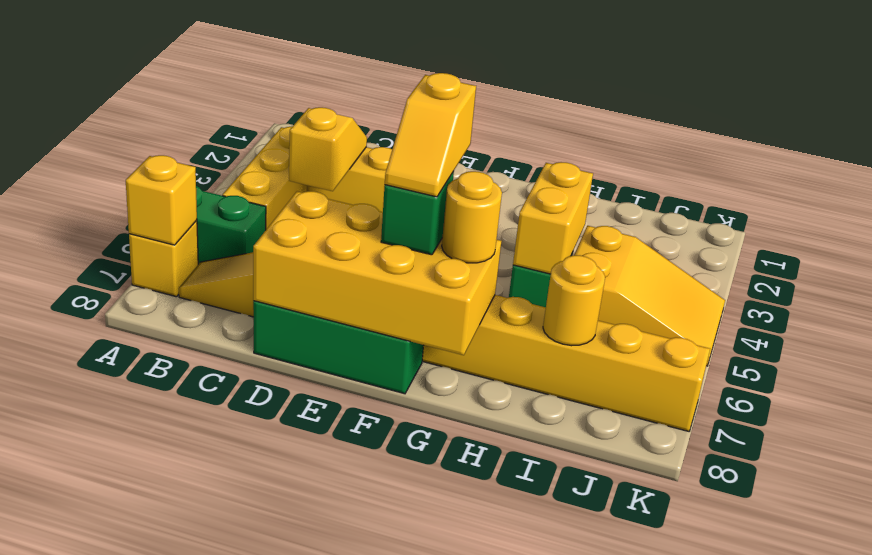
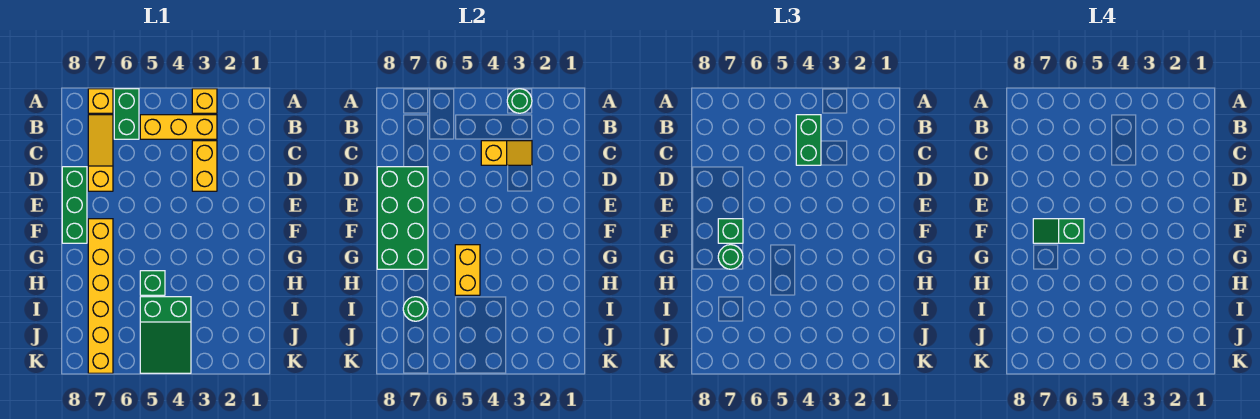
none -> green round brick A3 level 2
yellow brick A7 level 2 -> yellow brick A3 level 1
none -> green brick B4:C4 level 3
yellow brick D7:G8 level 2 -> green brick D7:G8 level 2
yellow slope F6:F7 level 4 top 6 -> green slope F6:F7 level 4 top 6
yellow round brick G7 level 3 -> green round brick G7 level 3
yellow brick H4:H5 level 2 -> yellow brick G5:H5 level 2
yellow slope I4:K5 level 1 top I -> green slope I4:K5 level 1 top I
yellow round brick I7 level 2 -> green round brick I7 level 2

